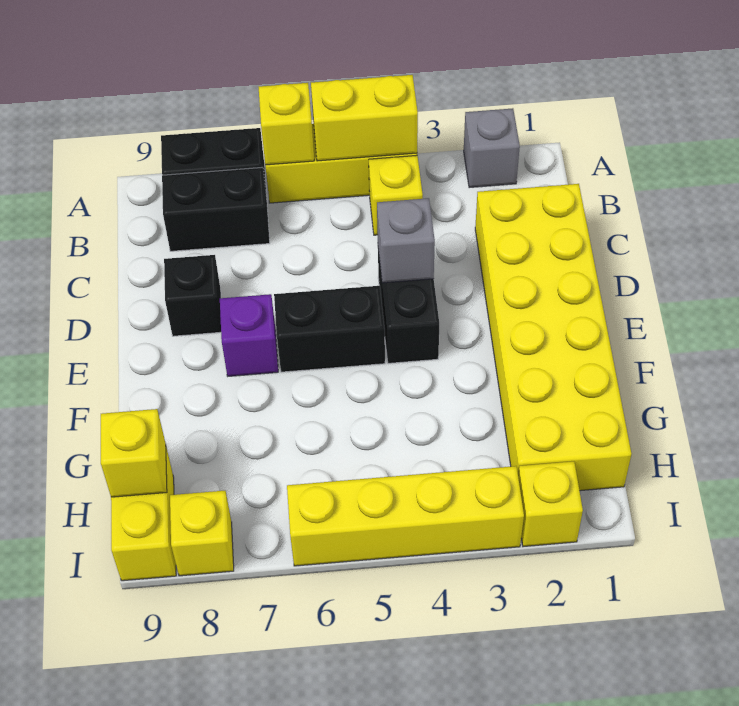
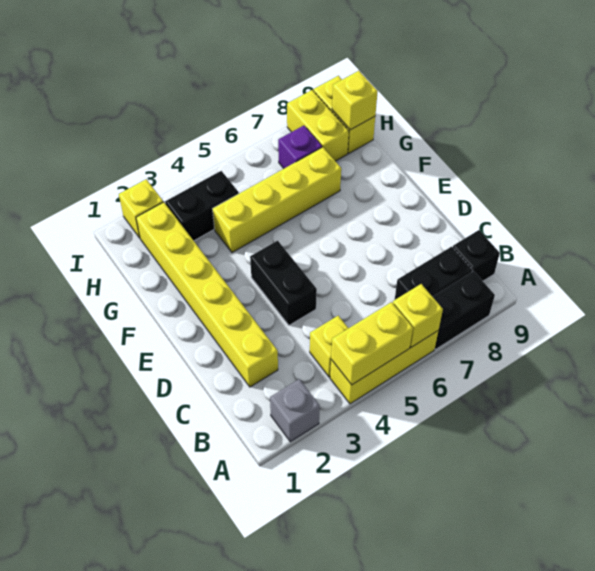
yellow brick C1:H2 level 1 -> yellow brick C2:H2 level 1
grey brick D4 level 2 -> none
black brick D8 level 1 -> black brick B9 level 1
black brick E5:E6 level 1 -> black brick H3:H4 level 1
purple brick E7 level 1 -> purple brick H7 level 1
yellow brick I3:I6 level 1 -> yellow brick G4:G7 level 1
yellow brick I8 level 1 -> yellow brick H8:I8 level 1

